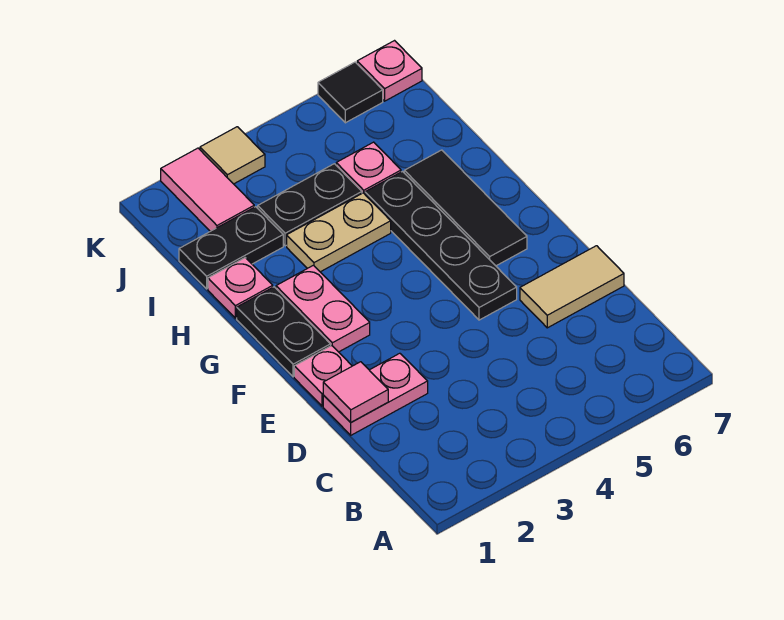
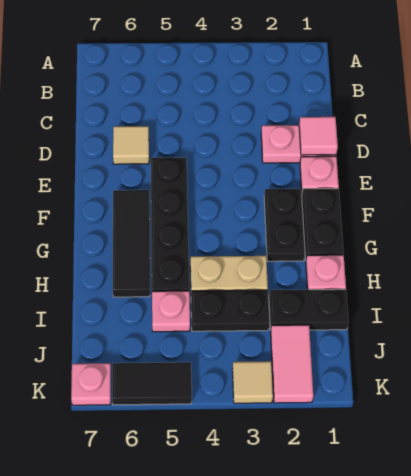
tan tile D6:D7 level 1 -> tan tile D6 level 1
pink plate F2:G2 level 1 -> black plate F2:G2 level 1
black tile K6 level 1 -> black tile K5:K6 level 1

